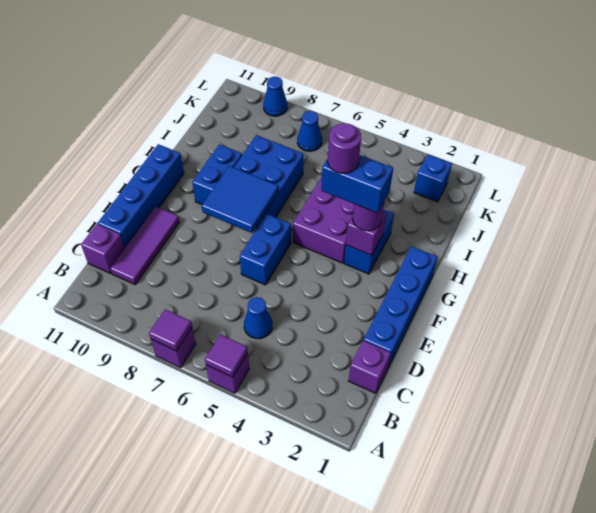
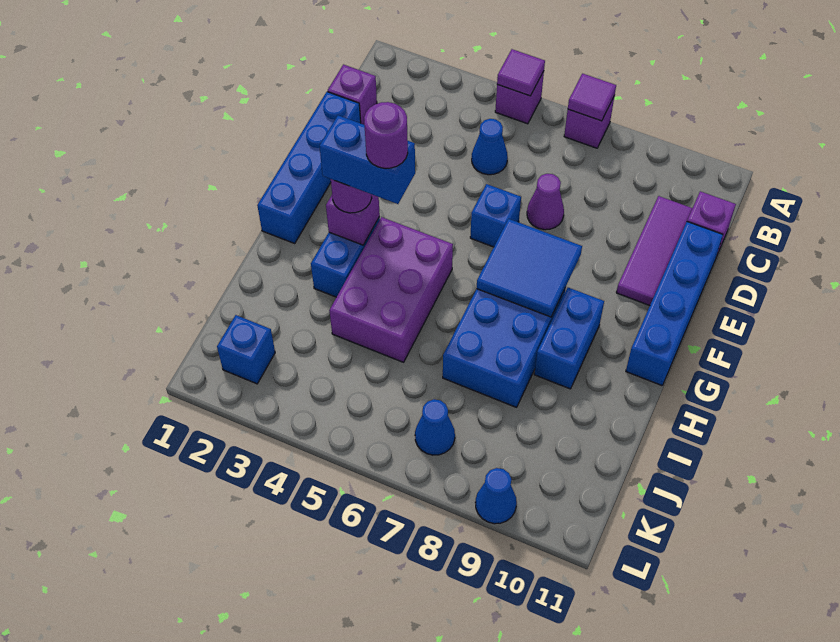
none -> purple cone D7 level 1
blue brick E6:F6 level 1 -> blue brick E6 level 1

